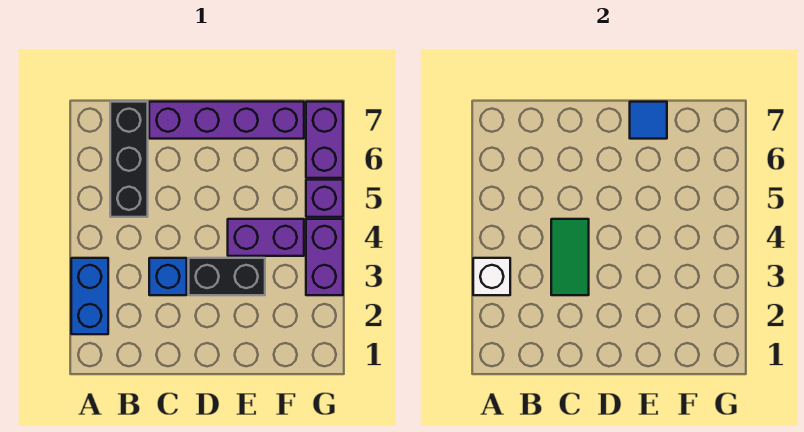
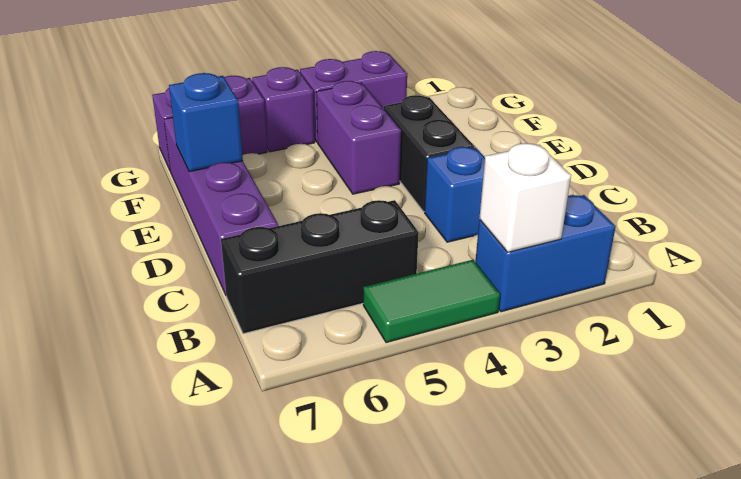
green tile C3:C4 level 2 -> green tile A4:A5 level 1
blue tile E7 level 2 -> blue brick E7 level 2

